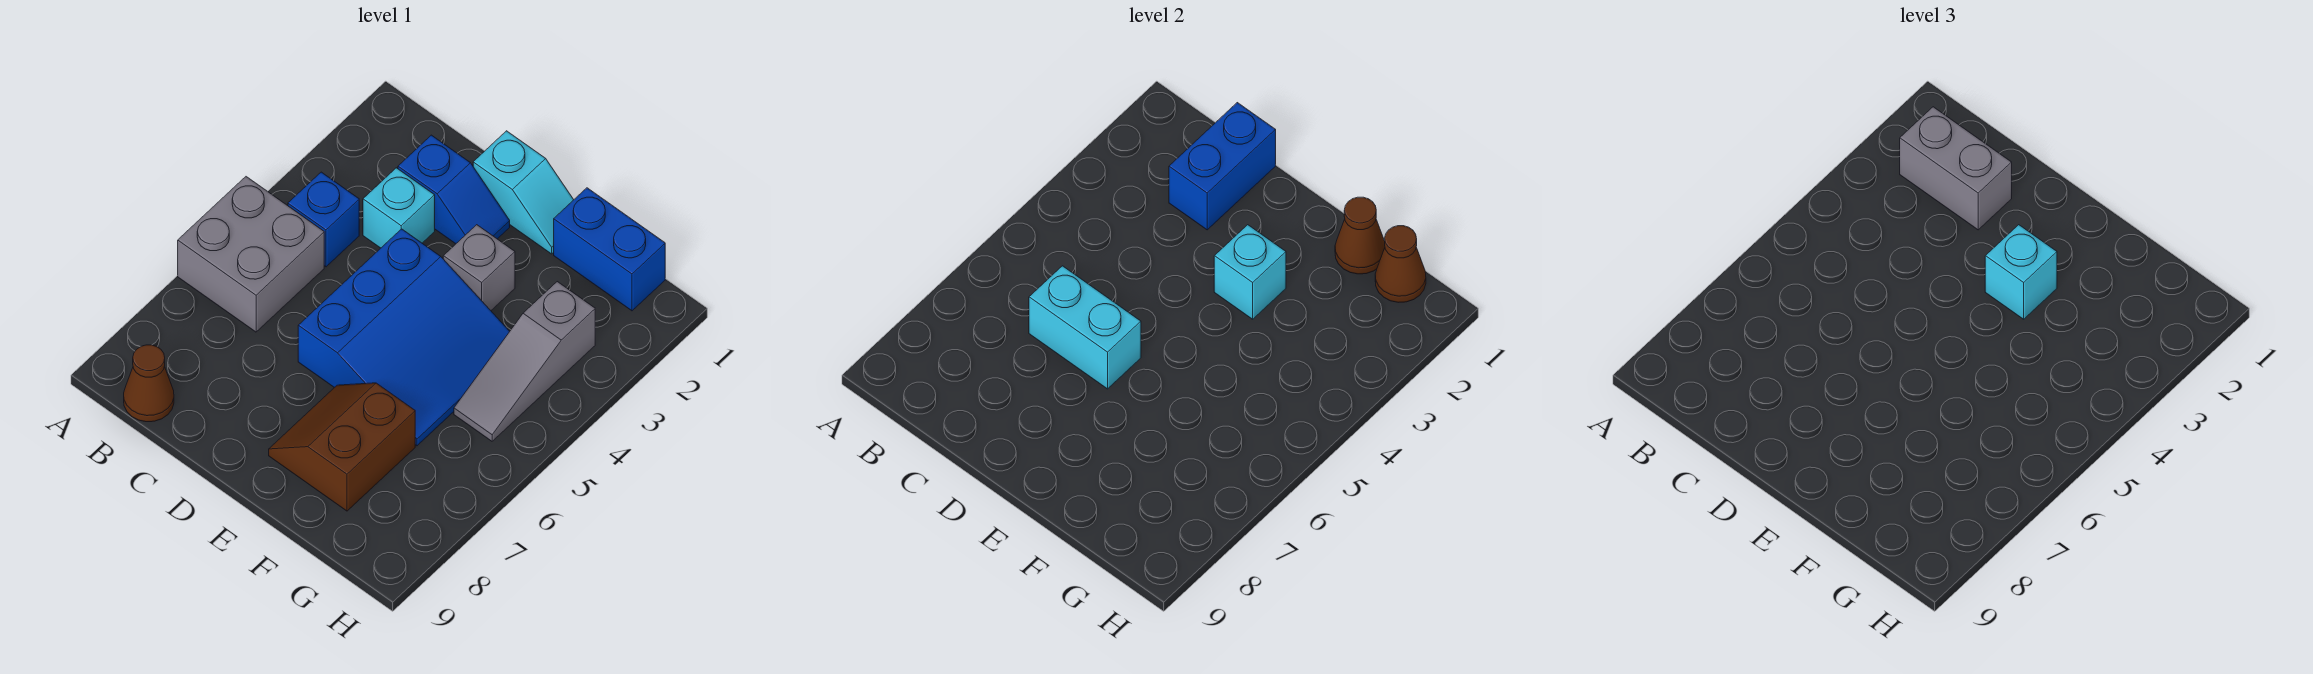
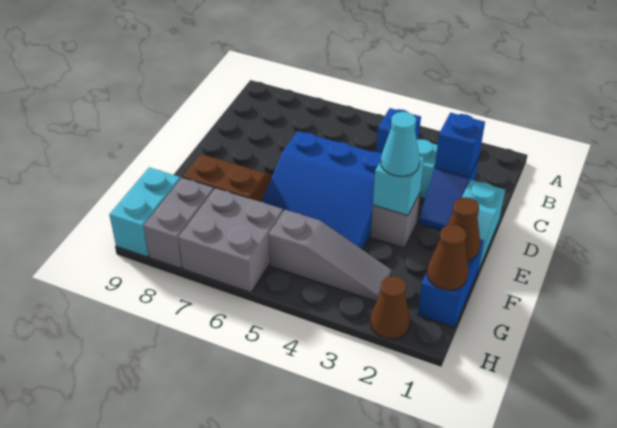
grey brick A5:B6 level 1 -> grey brick G6:H7 level 1
grey brick B2:C2 level 3 -> grey brick G8:H8 level 1
brown cone B9 level 1 -> brown cone H2 level 1
blue brick C1:C2 level 2 -> blue brick C2 level 2
cyan brick C6:D6 level 2 -> cyan brick G9:H9 level 1
cyan brick E3 level 3 -> cyan cone E3 level 3
grey slope G3:G5 level 1 top 3 -> grey slope G3:G5 level 1 top 5

